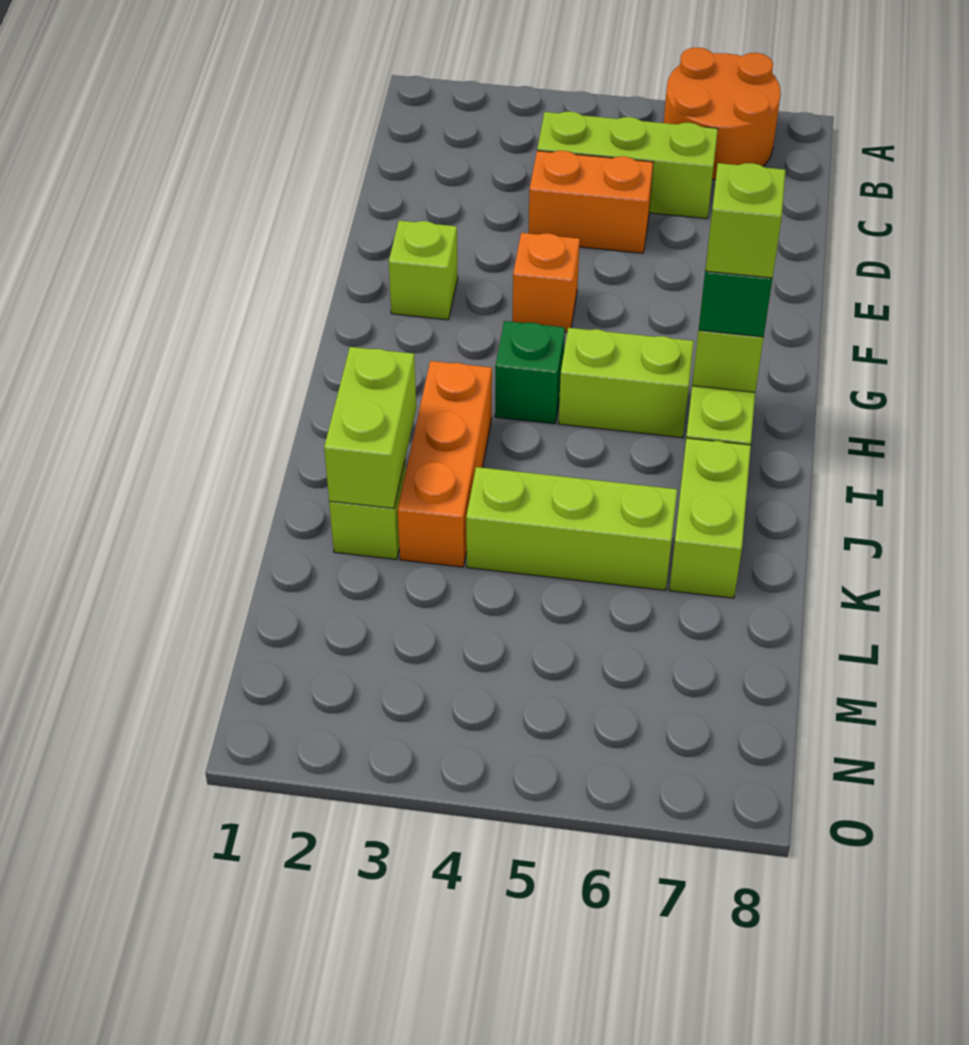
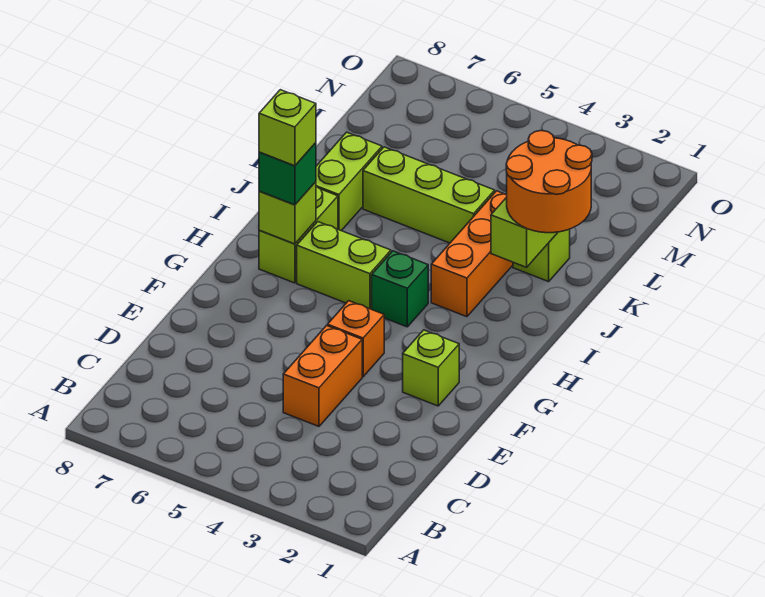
orange round brick A6:B7 level 1 -> orange round brick J1:K2 level 3
lime brick C4:C6 level 1 -> none
orange brick D4:D5 level 1 -> orange brick D4:E4 level 1

